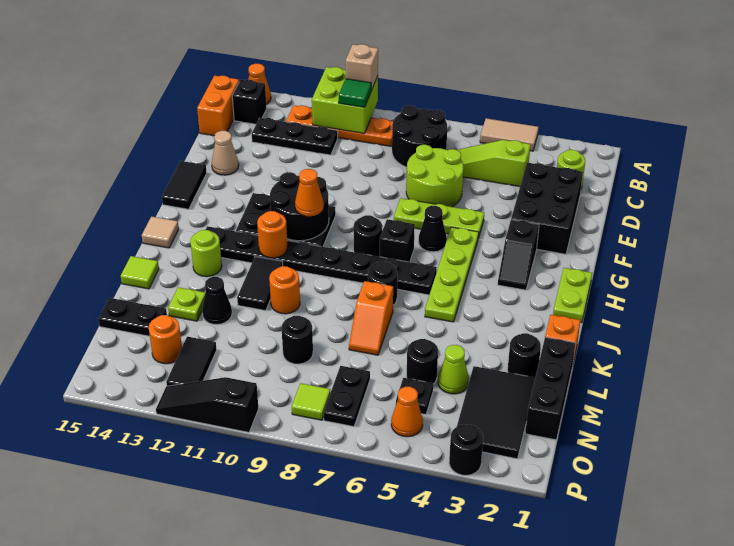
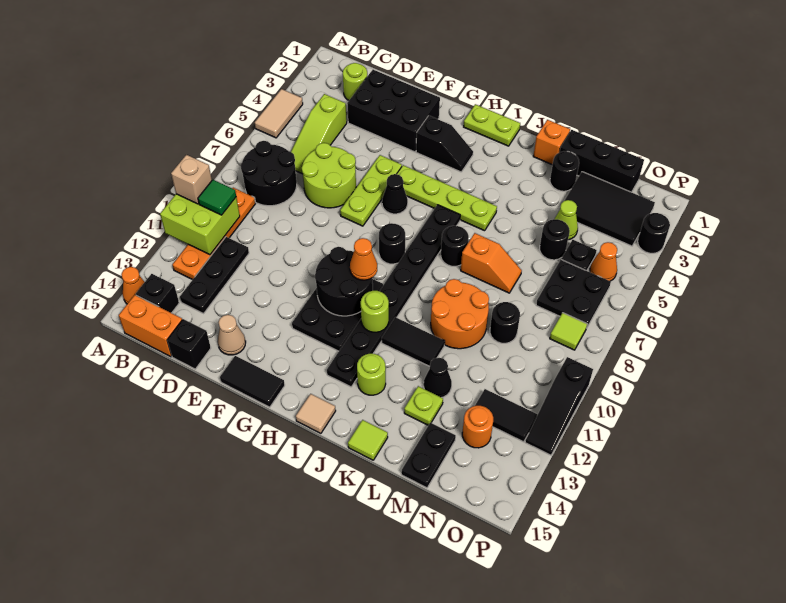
black brick H7 level 1 -> black brick D15 level 1
orange round brick I11 level 2 -> lime round brick I11 level 2
orange round brick K10 level 1 -> orange round brick K9:L10 level 1
black plate N7:O7 level 1 -> black plate N6:O7 level 1

